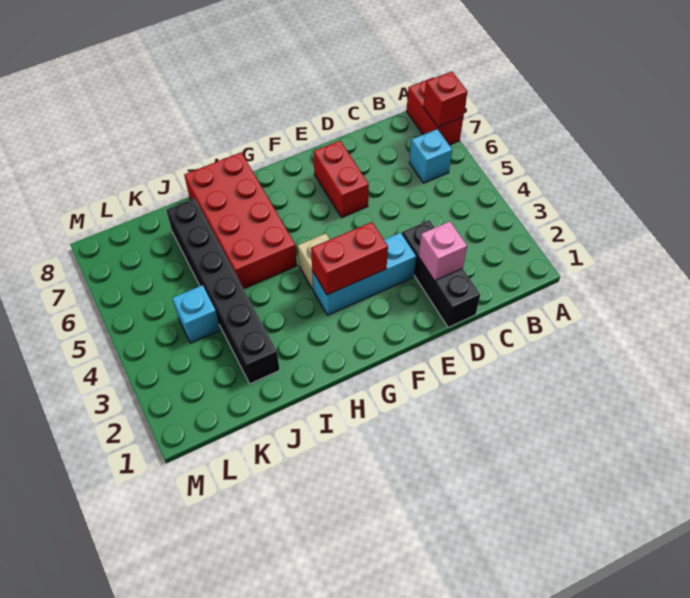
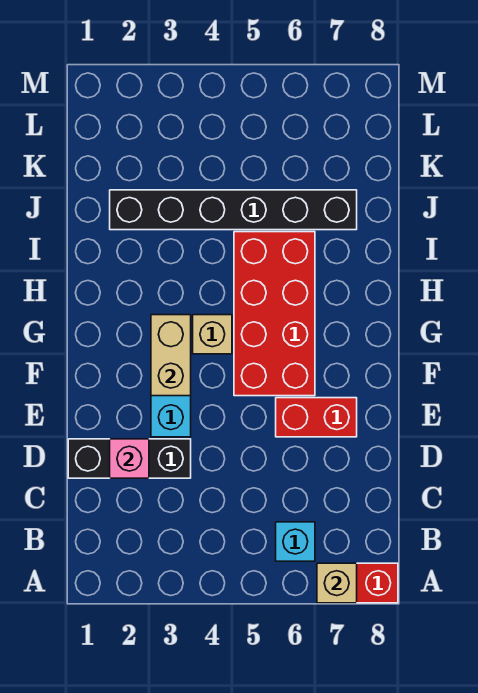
red brick A7 level 2 -> tan brick A7 level 2
red brick F3:G3 level 2 -> tan brick F3:G3 level 2
red brick H5:I8 level 1 -> red brick F5:I6 level 1
cyan brick K4 level 1 -> none

